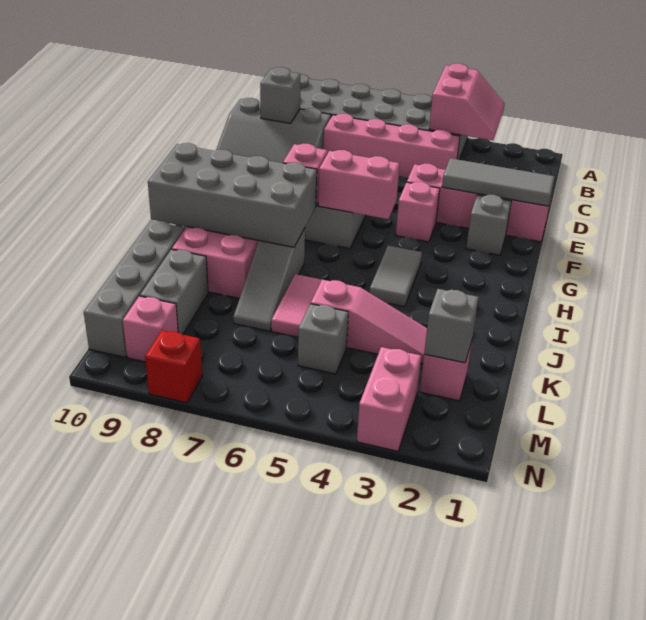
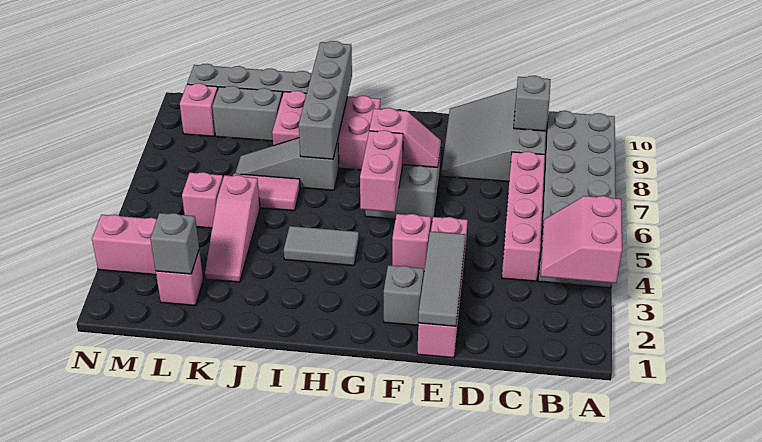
pink slope A3:B4 level 2 top 4 -> pink slope A3:B4 level 2 top A
grey brick H7:I10 level 2 -> grey brick I7:I10 level 2
grey brick L5 level 1 -> pink brick L5 level 1
red brick N8 level 1 -> none

